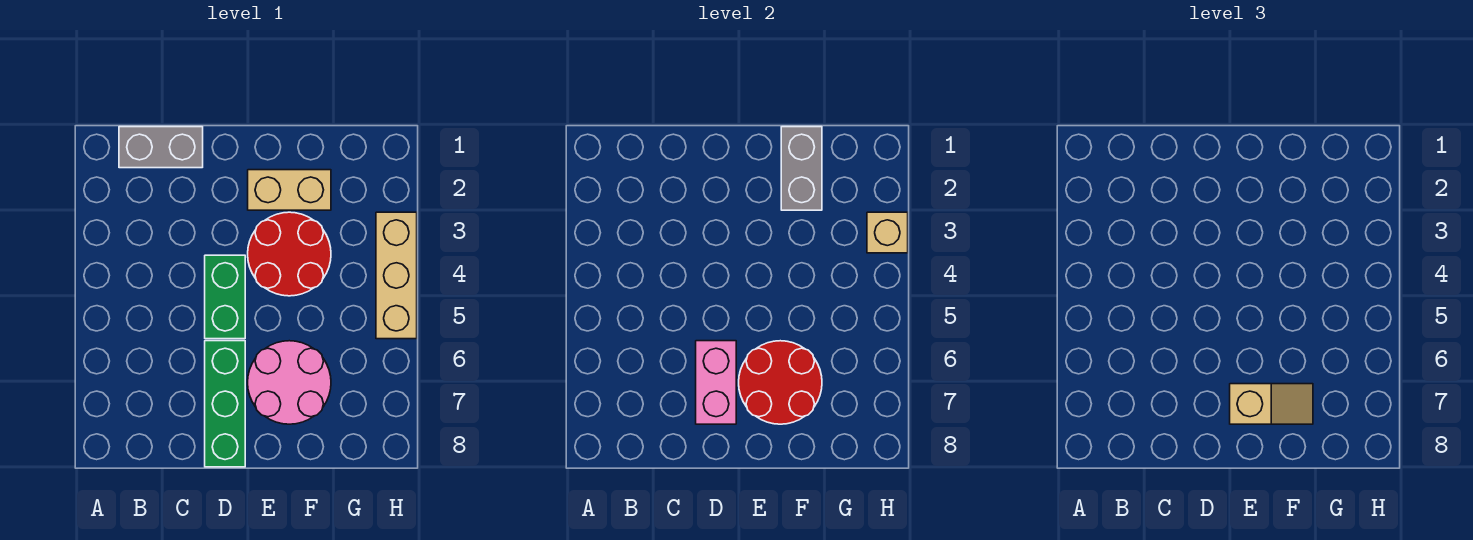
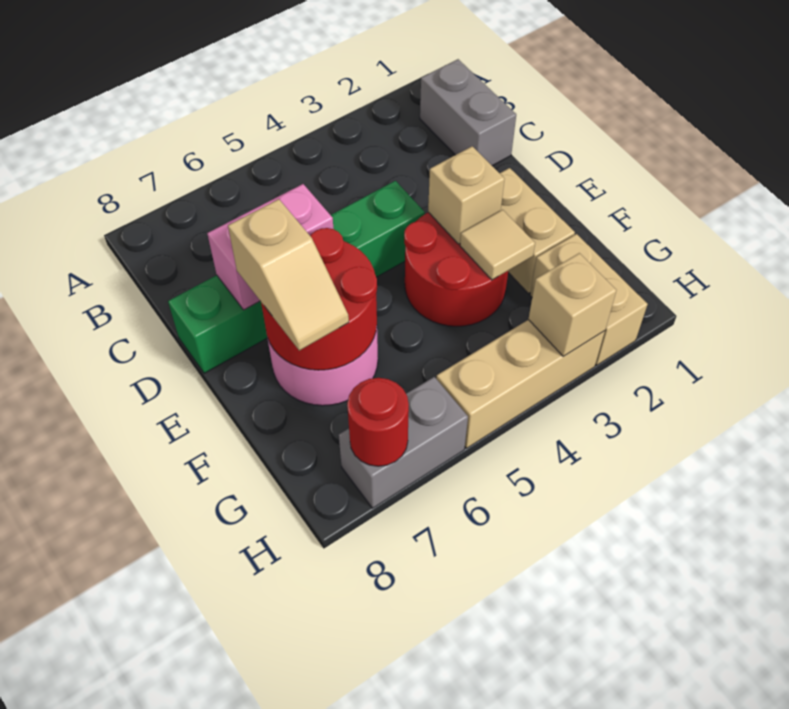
none -> tan brick E3 level 2
grey brick F1:F2 level 2 -> grey brick H6:H7 level 1
none -> tan tile F3 level 2
none -> tan brick G2:H2 level 1
none -> red round brick H7 level 2

